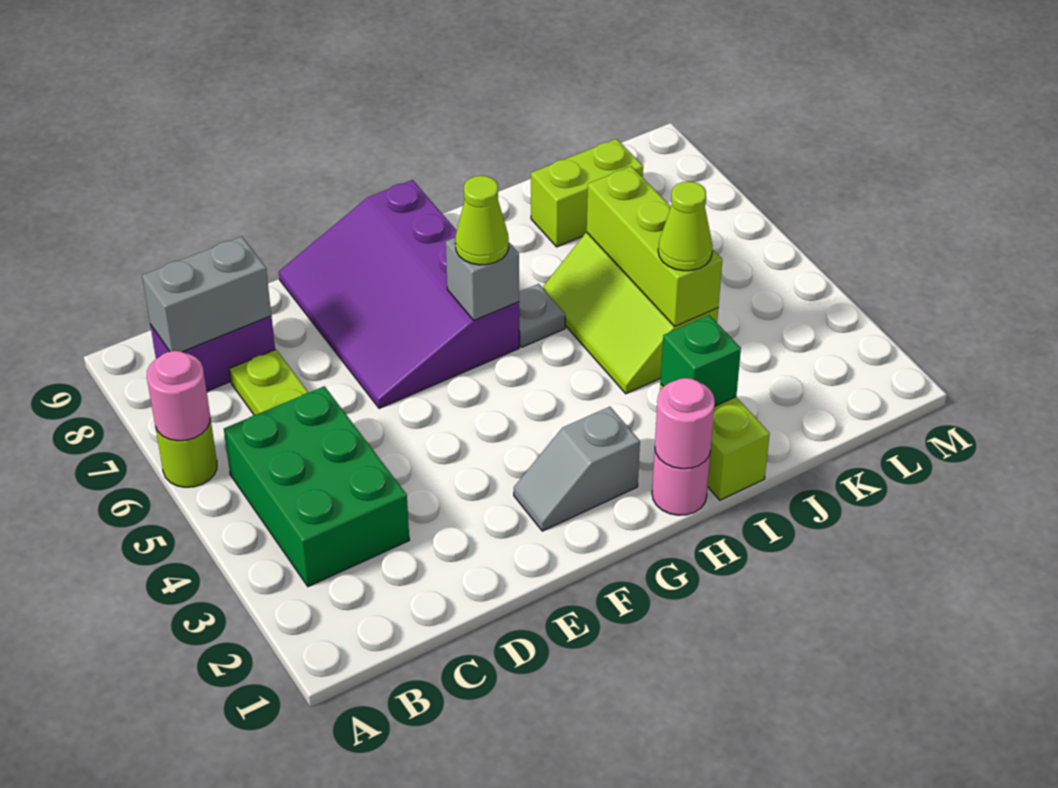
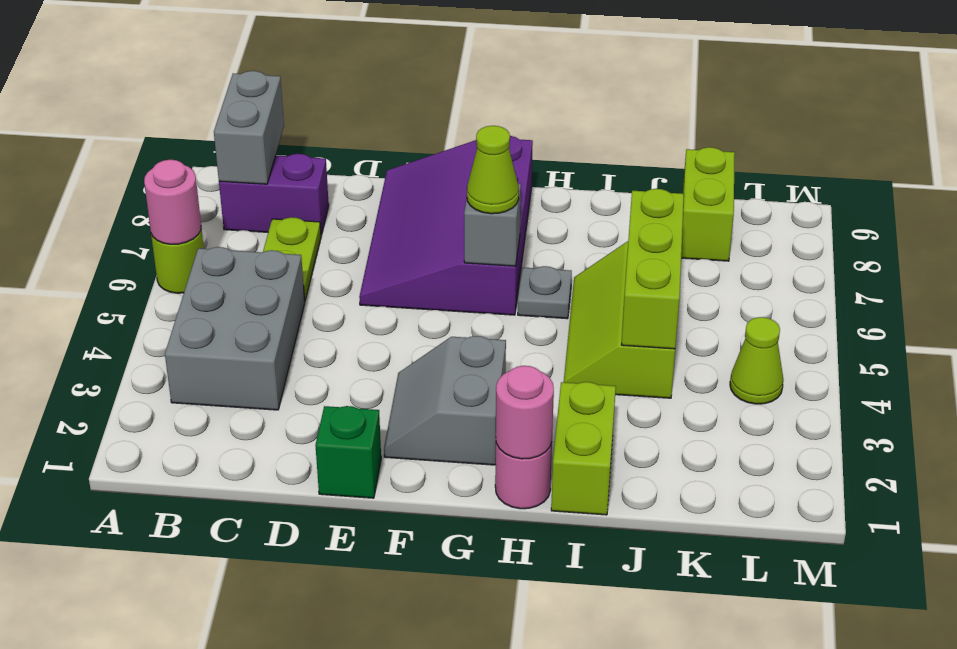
green brick B3:C5 level 1 -> grey brick B3:C5 level 1
grey brick B8:C8 level 2 -> grey brick B8:B9 level 2
grey slope F2:G2 level 1 top G -> grey slope F2:G3 level 1 top G
green brick I2 level 2 -> green brick E1 level 1
lime cone J4 level 3 -> lime cone L4 level 1
lime brick J8:K8 level 1 -> lime brick K8:K9 level 1

